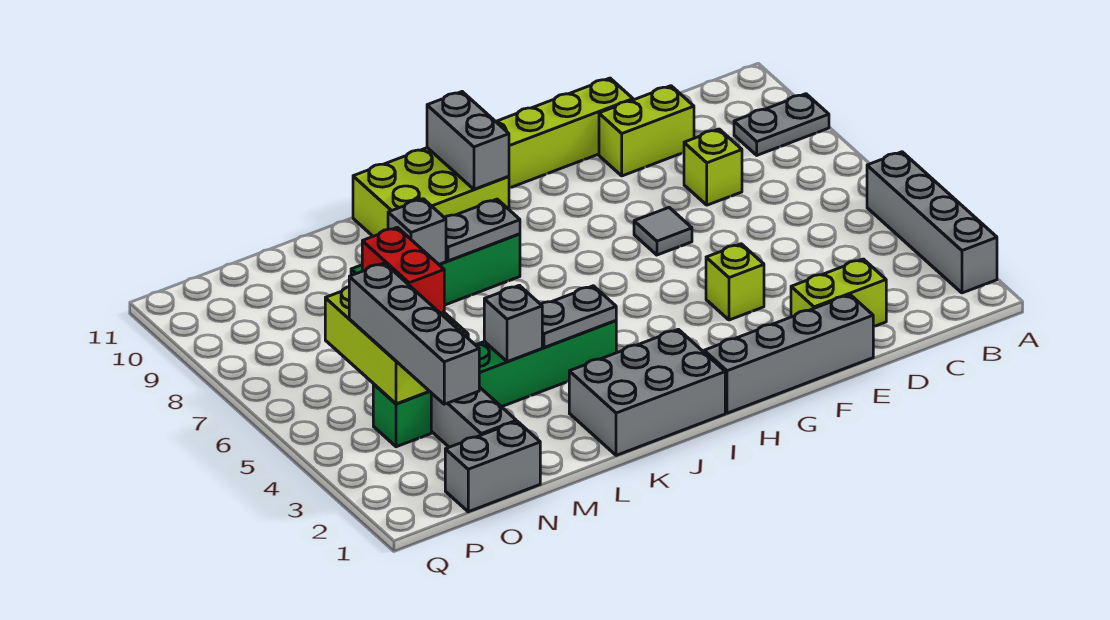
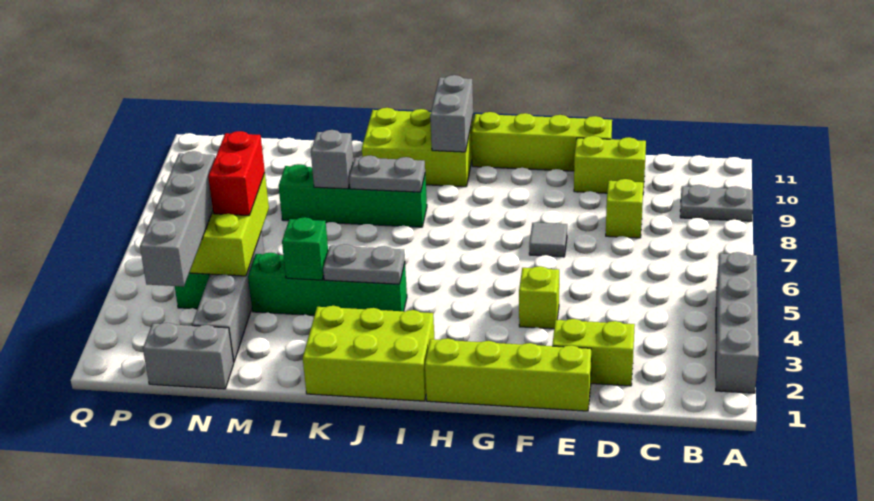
grey brick E1:H1 level 1 -> lime brick E1:H1 level 1
grey brick I1:K2 level 1 -> lime brick I1:K2 level 1
grey brick L4 level 2 -> green brick L4 level 2

